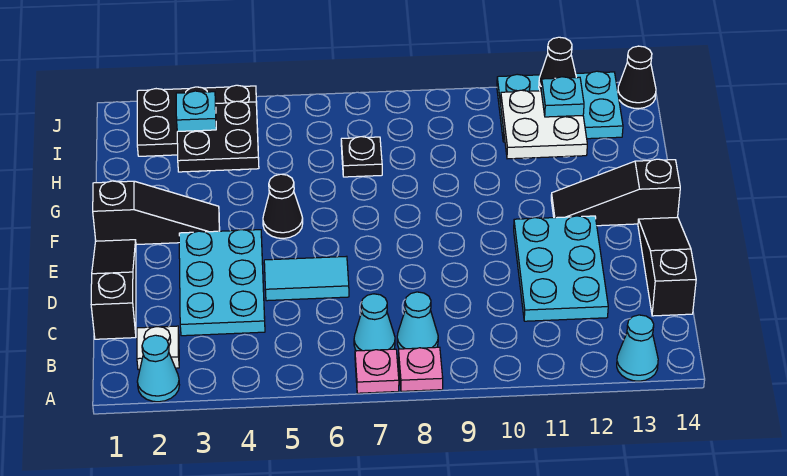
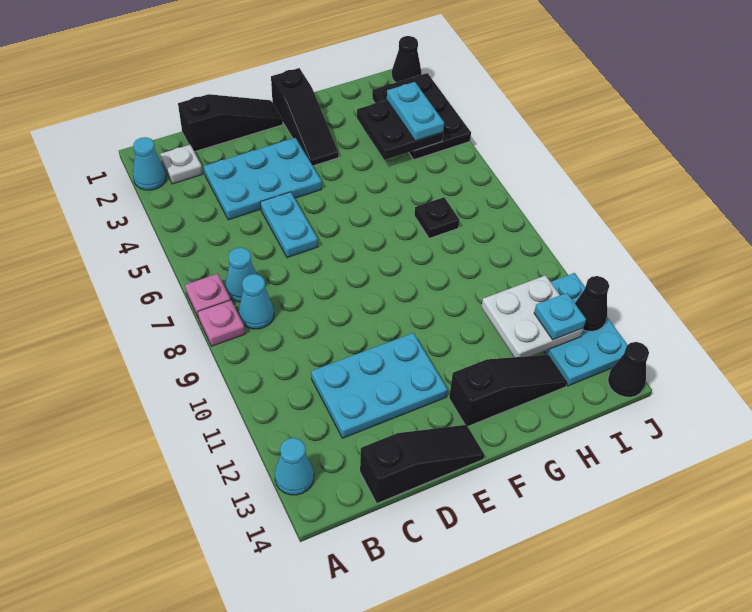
cyan tile D5:D6 level 1 -> cyan plate D5:D6 level 1
black cone F5 level 1 -> black cone J1 level 1
black slope F12:F14 level 1 top 14 -> black slope F13:H13 level 1 top F
cyan plate I3 level 3 -> cyan plate I3:I4 level 3

